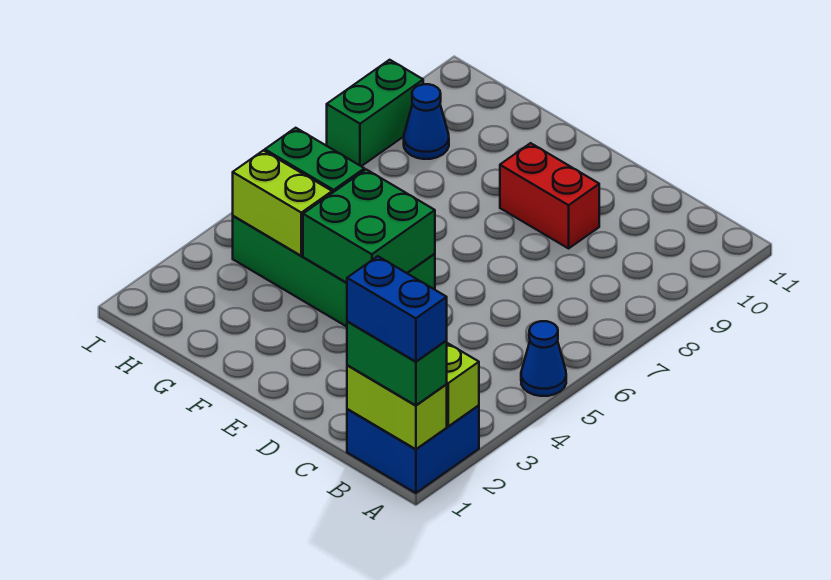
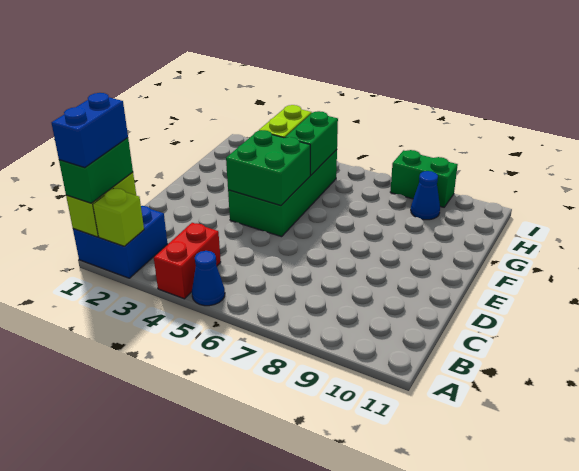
red brick D9:E9 level 1 -> red brick A4:B4 level 1

